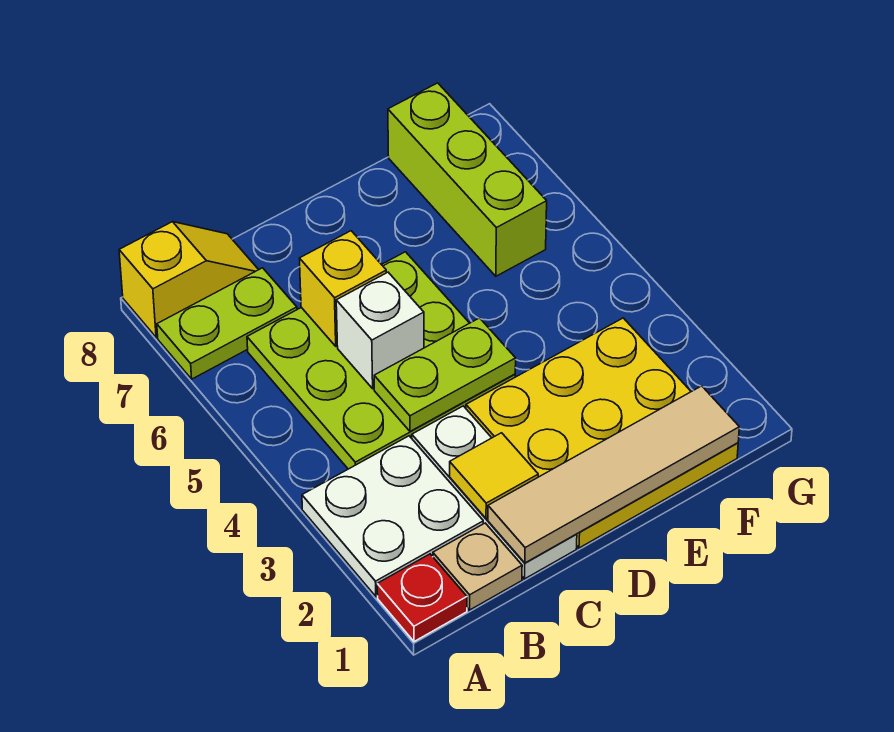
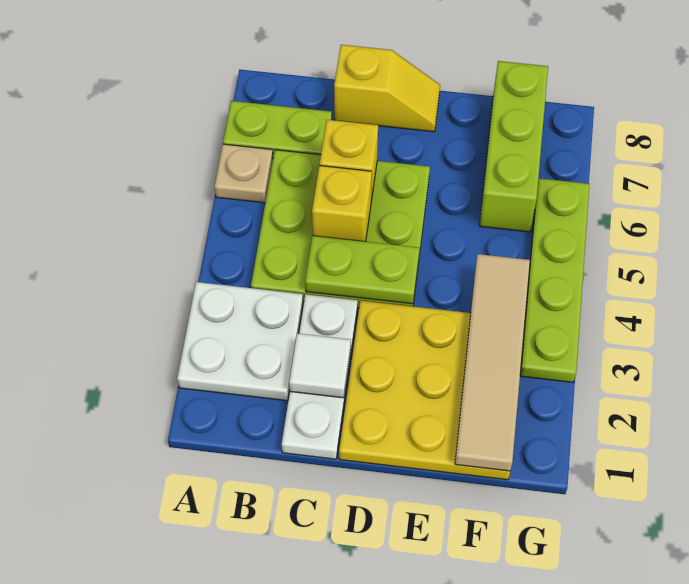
red plate A1 level 1 -> none
yellow slope A8:B8 level 1 top A -> yellow slope C8:D8 level 1 top C
tan plate B1 level 1 -> tan plate A6 level 1
tan tile C1:F1 level 2 -> tan tile F1:F4 level 2
yellow tile C2 level 2 -> white tile C2 level 2
white brick C5 level 2 -> yellow brick C5 level 2
none -> lime plate G3:G6 level 1

